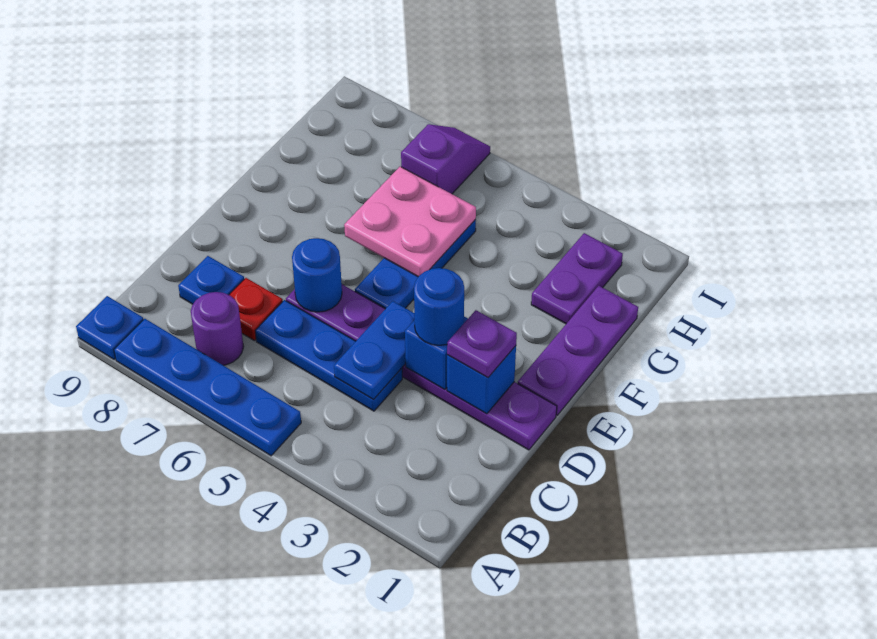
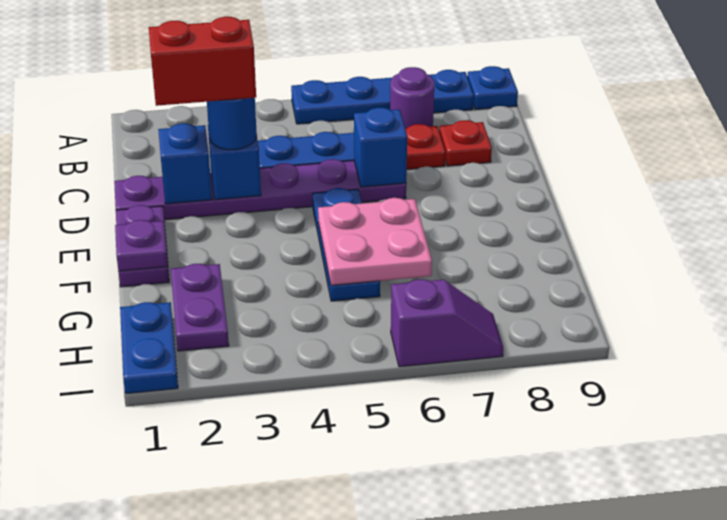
blue plate C4:D4 level 2 -> blue plate H1:I1 level 1
blue plate C8 level 1 -> red plate C8 level 1
purple plate D2 level 3 -> purple plate F1 level 2
none -> red brick D2:D3 level 4
blue round brick D6 level 2 -> blue brick D6 level 2
purple plate E1:G1 level 1 -> purple plate E1:F1 level 1
purple slope H6:I6 level 1 top H -> purple slope I6:I7 level 1 top 6

